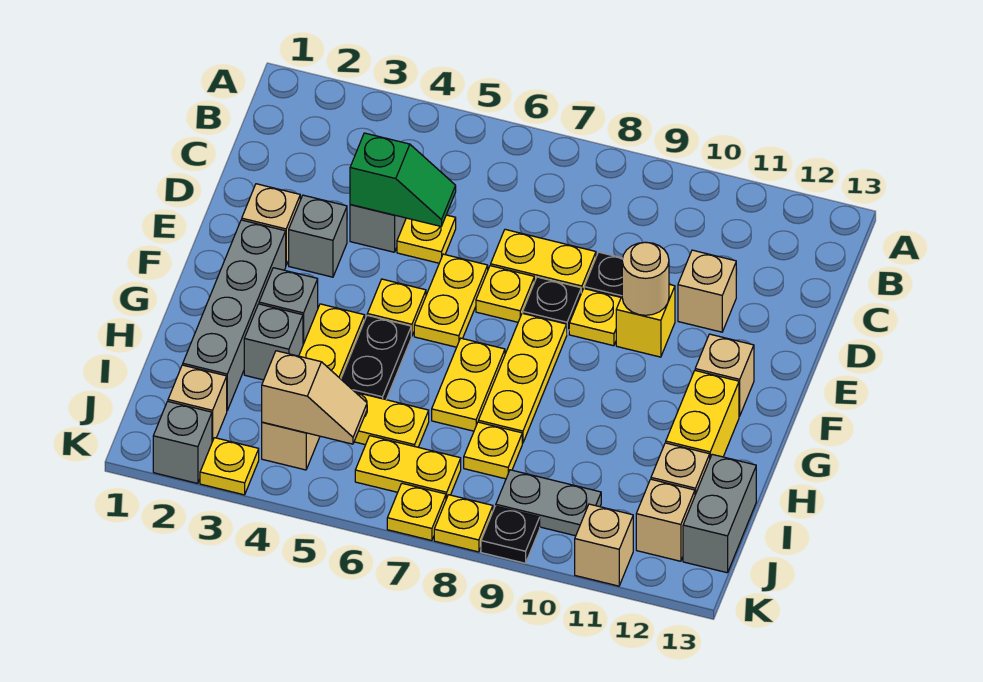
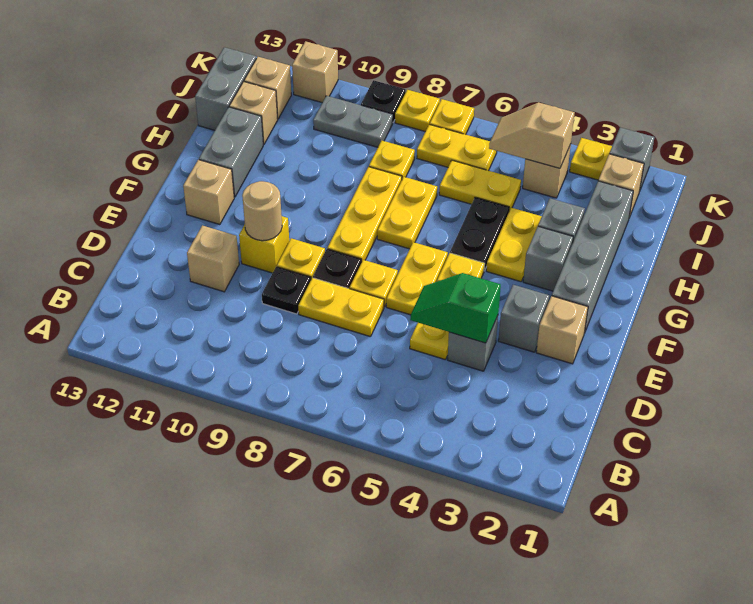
yellow brick G12:H12 level 1 -> grey brick G12:H12 level 1

